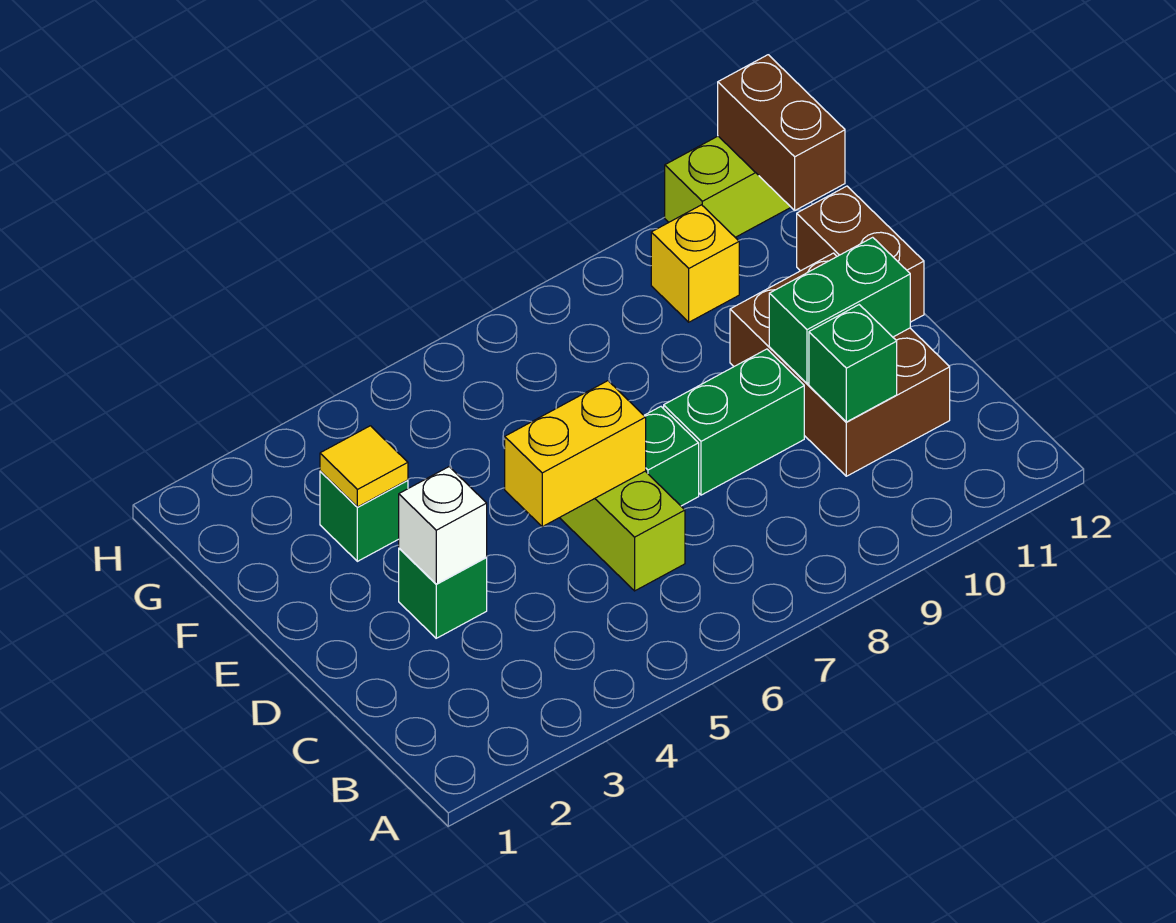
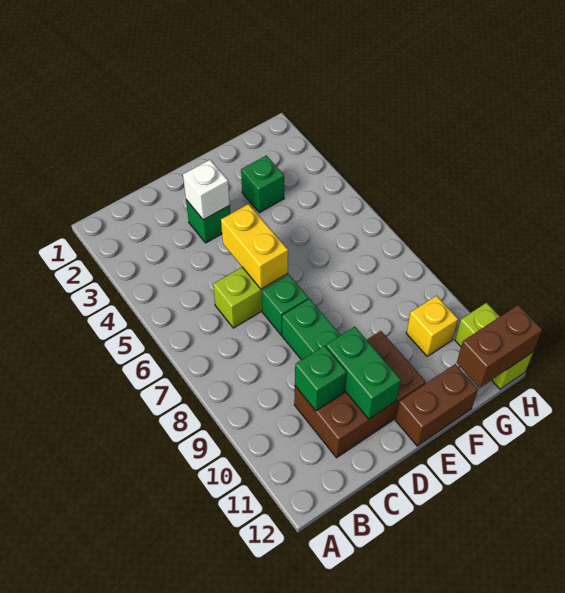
yellow tile F3 level 2 -> none

